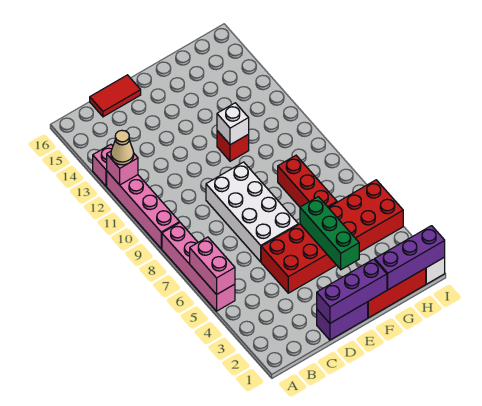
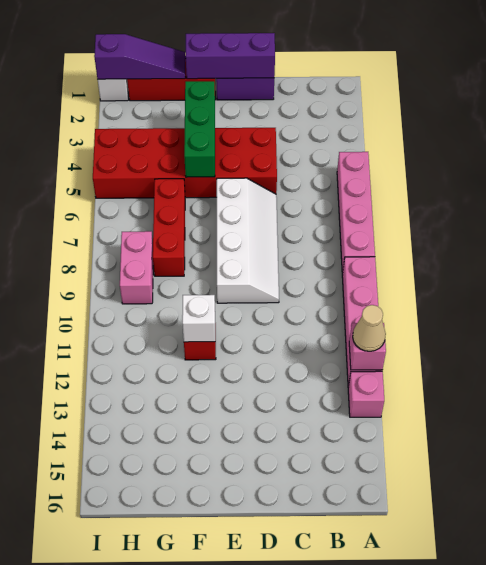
pink brick A5:A6 level 2 -> pink brick H8:H9 level 1
red tile C16:D16 level 1 -> none
white brick D6:E9 level 1 -> white slope D6:E9 level 1 top E
purple brick G1:I1 level 2 -> purple slope G1:I1 level 2 top I

